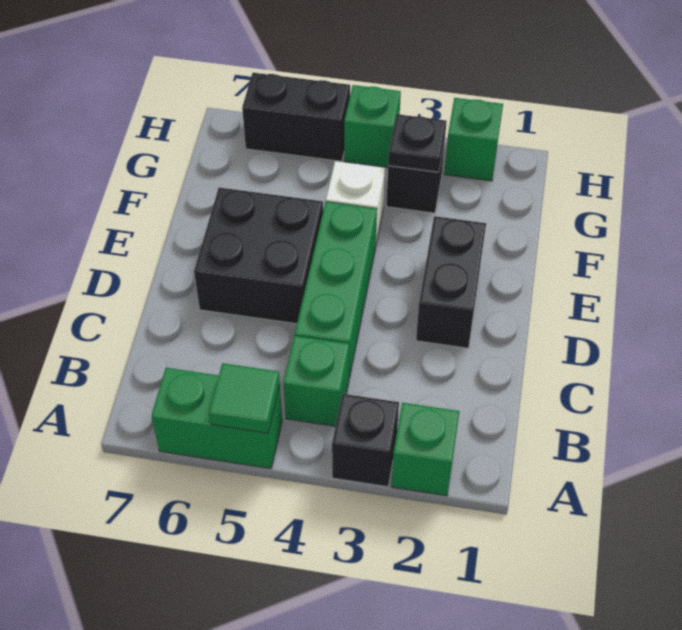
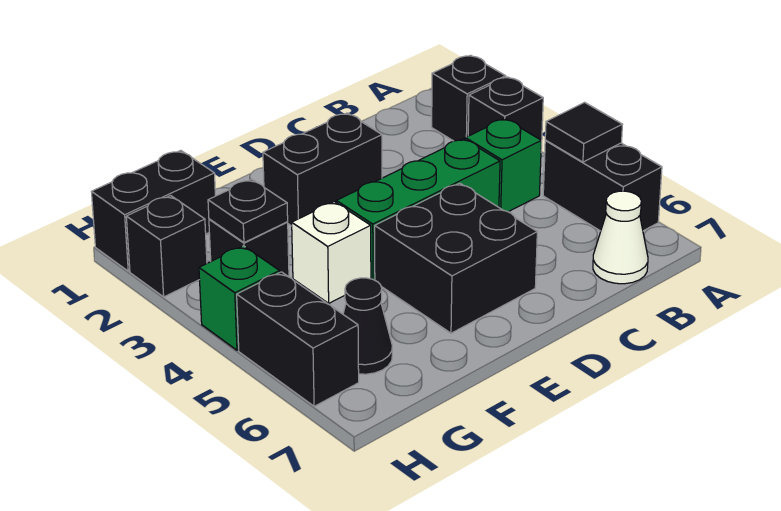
green brick A2 level 1 -> black brick A2 level 1
green brick A5:A6 level 1 -> black brick A5:A6 level 1
green tile A5 level 2 -> black tile A5 level 2
none -> white cone B7 level 1
none -> black brick G1:H1 level 1
none -> black cone G6 level 1
green brick H2 level 1 -> black brick H2 level 1

